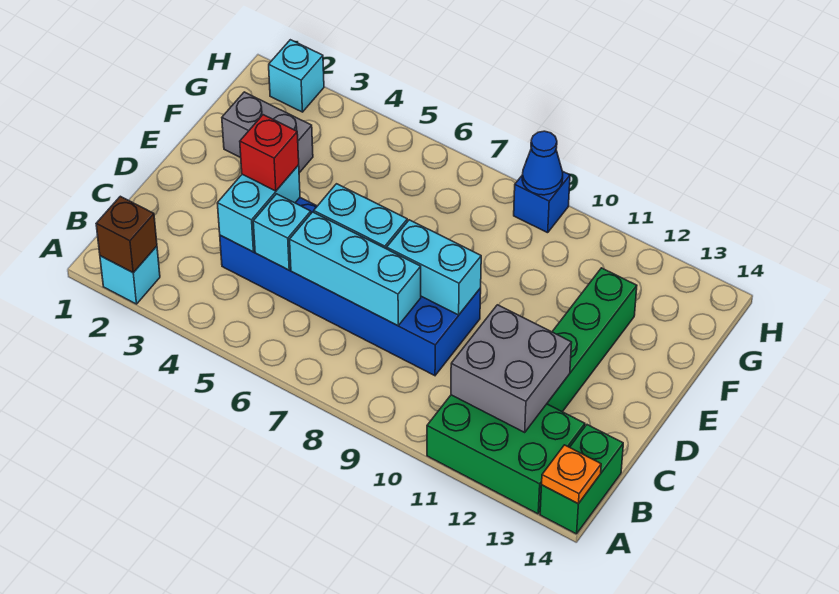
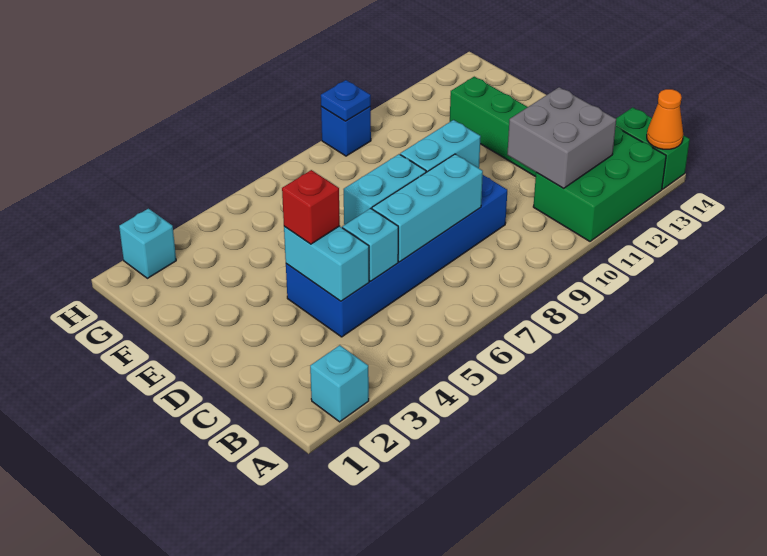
brown brick A2 level 2 -> none
orange plate A14 level 2 -> orange cone A14 level 2
grey brick F2:F3 level 1 -> none
blue cone H9 level 2 -> blue plate H9 level 2

